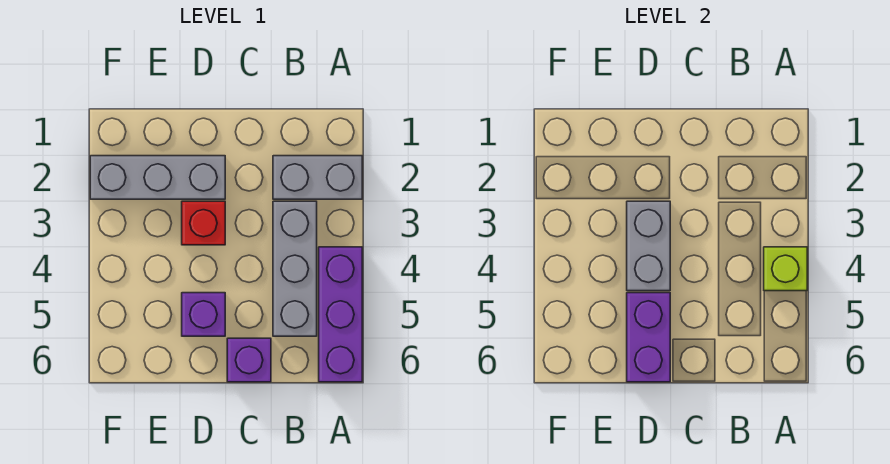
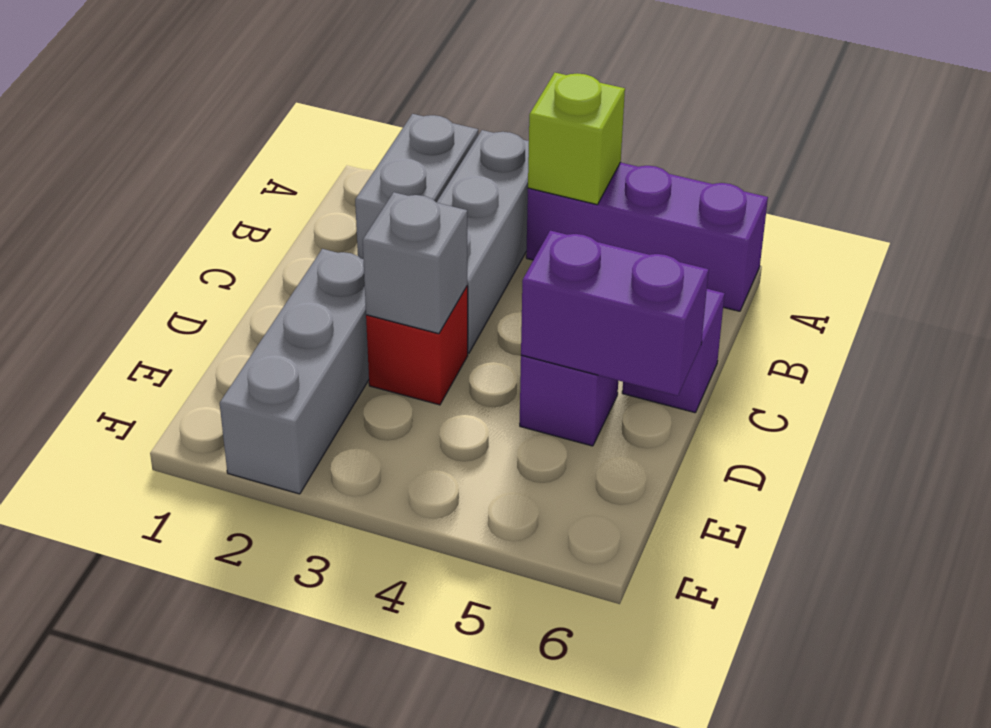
grey brick B3:B5 level 1 -> grey brick A3:C3 level 1
grey brick D3:D4 level 2 -> grey brick D3 level 2

